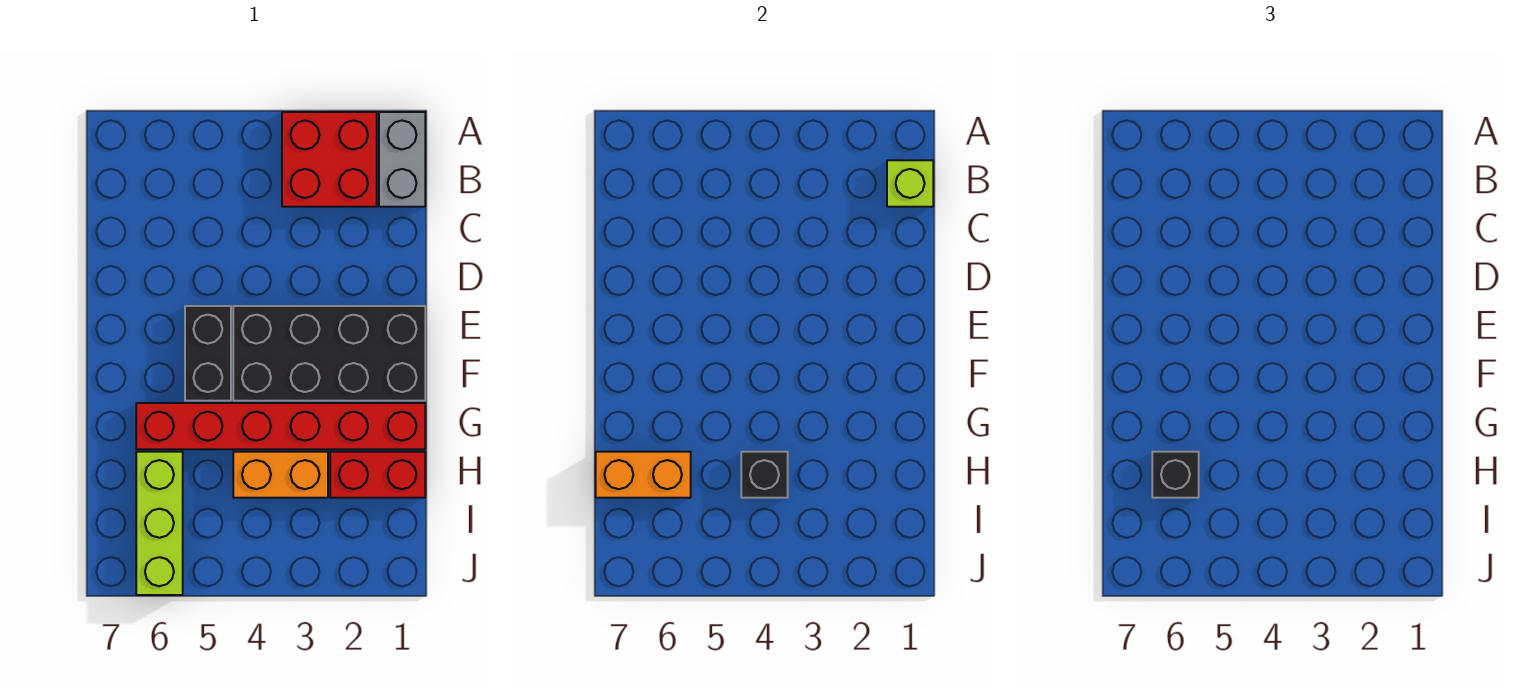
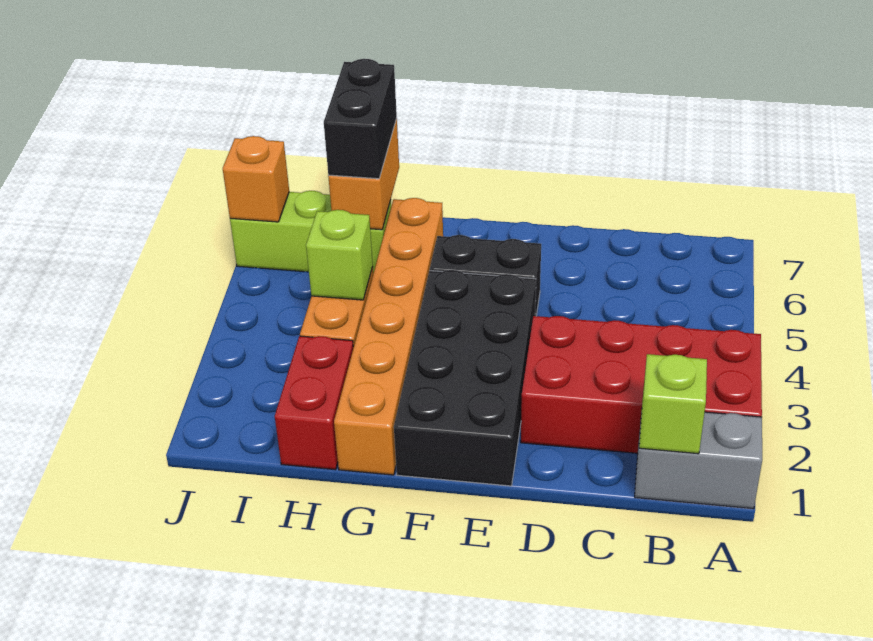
red brick A2:B3 level 1 -> red brick A2:D3 level 1
red brick G1:G6 level 1 -> orange brick G1:G6 level 1
black brick H4 level 2 -> lime brick H4 level 2
black brick H6 level 3 -> black brick H6:H7 level 3
none -> orange brick J6 level 2

